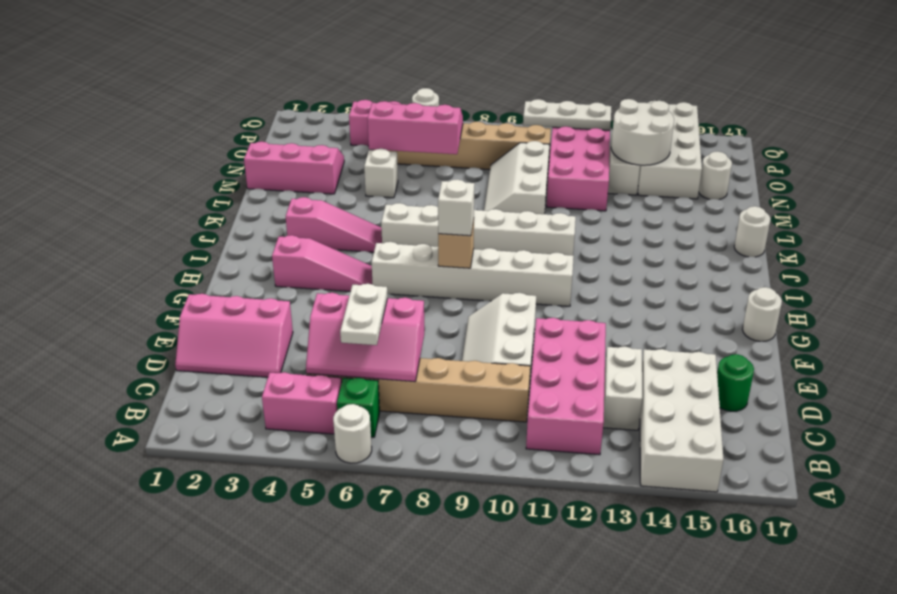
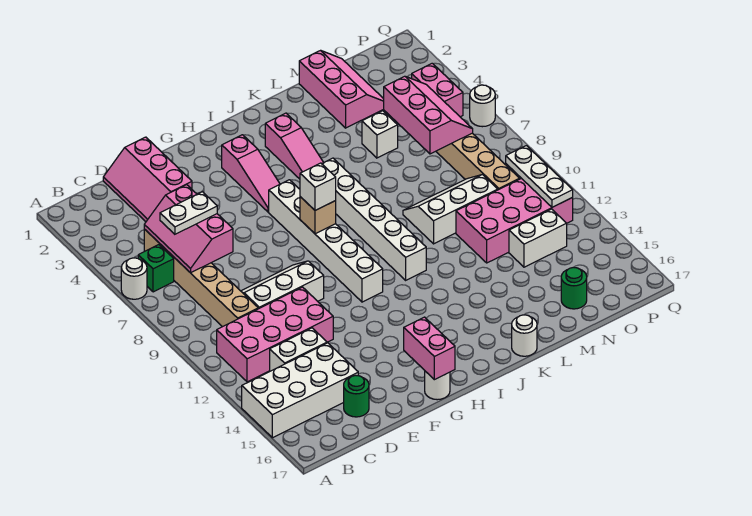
pink brick B4:B5 level 1 -> pink brick G16:G17 level 2
white round brick N13:O14 level 2 -> none
white brick N14:Q15 level 1 -> none
white round brick N16 level 1 -> green round brick N16 level 1

